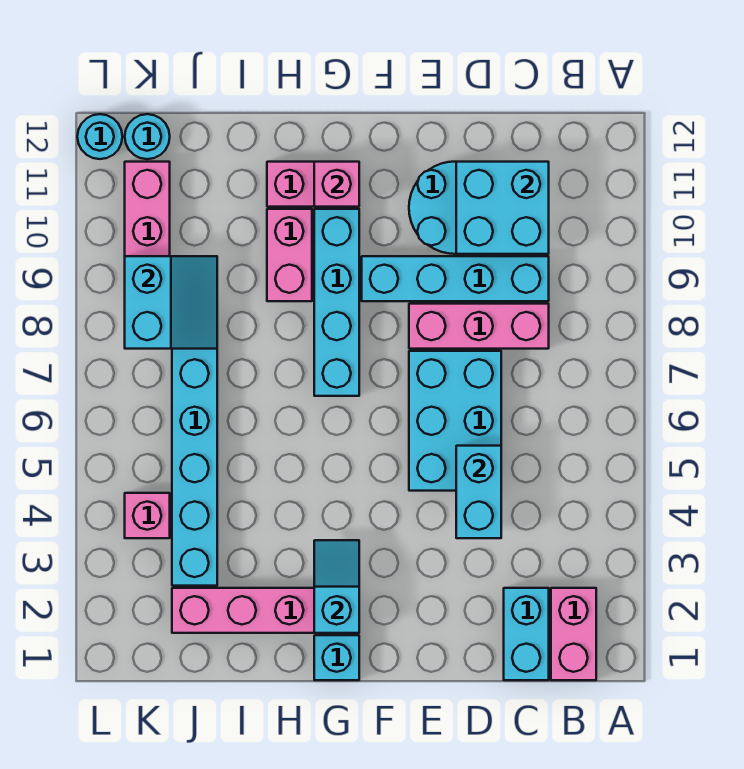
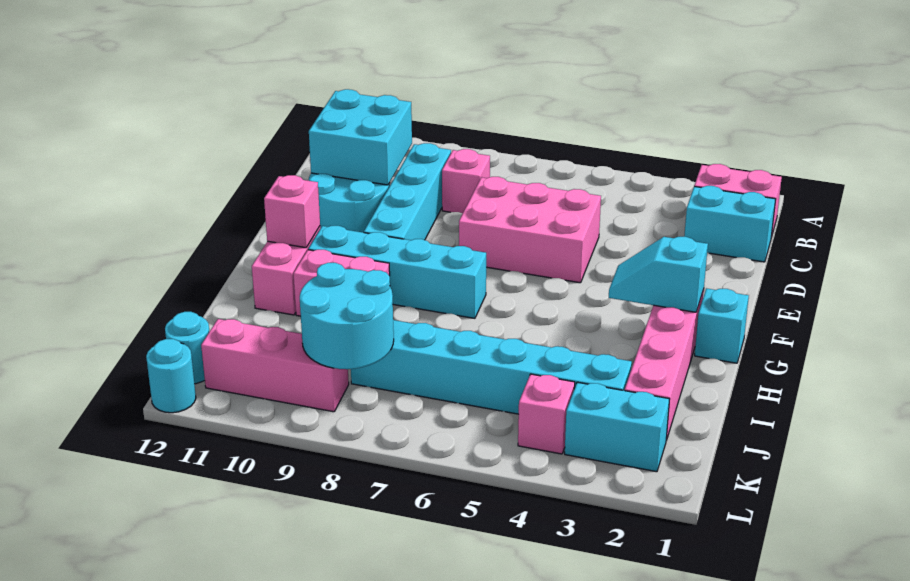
pink brick C8:E8 level 1 -> pink brick C8 level 1
cyan brick D4:D5 level 2 -> cyan brick K2:K3 level 1
cyan brick D5:E7 level 1 -> pink brick D5:E7 level 1
cyan slope J8:K9 level 2 top K -> cyan round brick J8:K9 level 2

